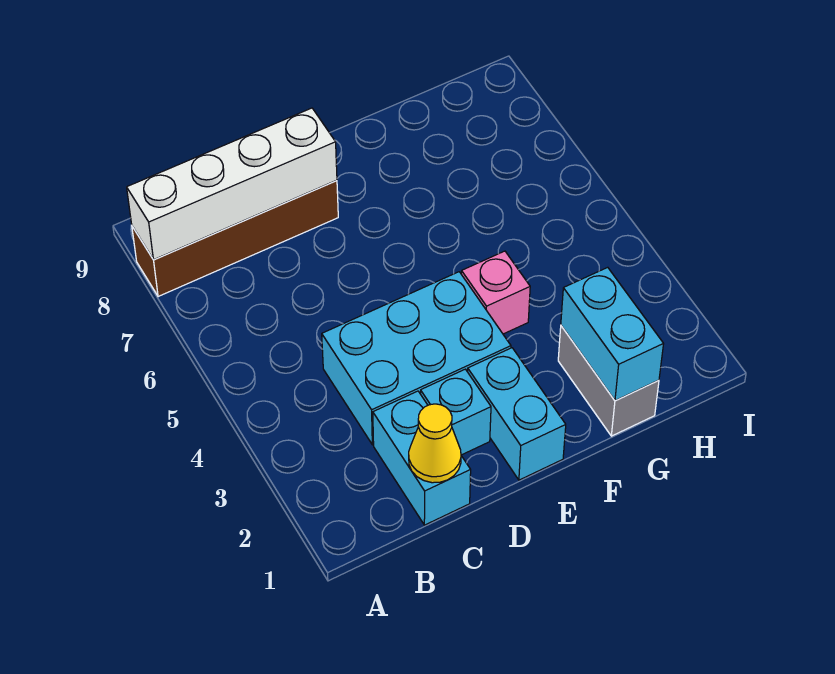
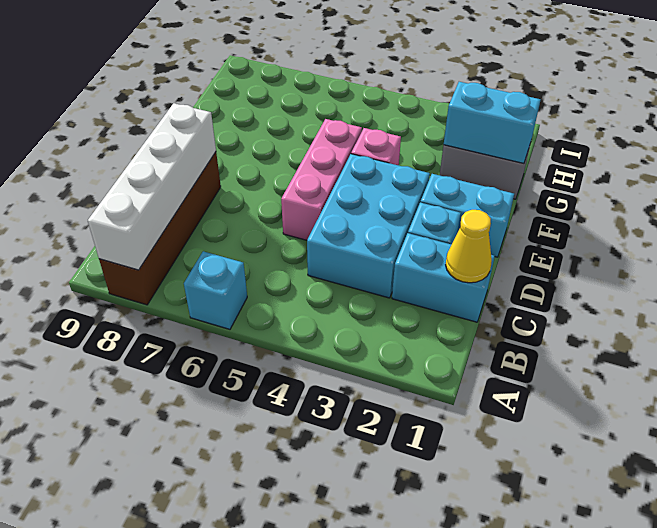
none -> cyan brick A6 level 1
none -> pink brick D5:F5 level 1

